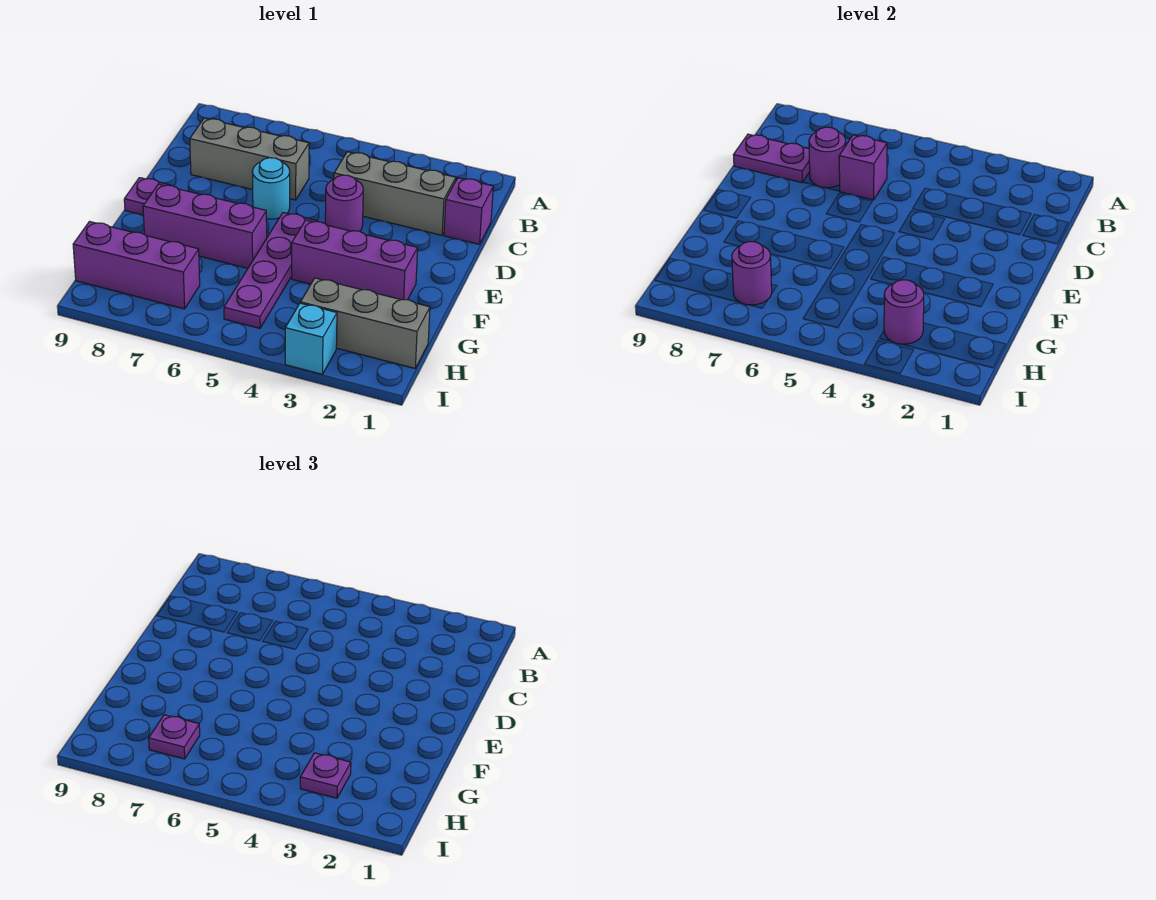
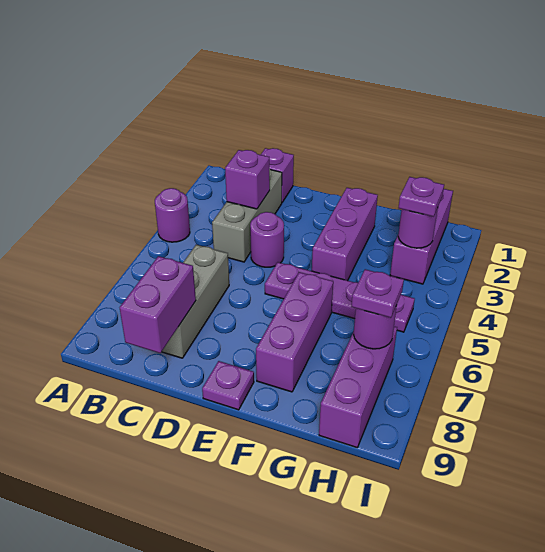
purple brick C6 level 2 -> purple brick C3 level 2
purple round brick C7 level 2 -> purple round brick A4 level 1
purple plate C8:C9 level 2 -> purple brick C8:C9 level 2
cyan round brick D6 level 1 -> none
grey brick H1:H3 level 1 -> purple brick H1:H3 level 1
cyan brick I3 level 1 -> none

